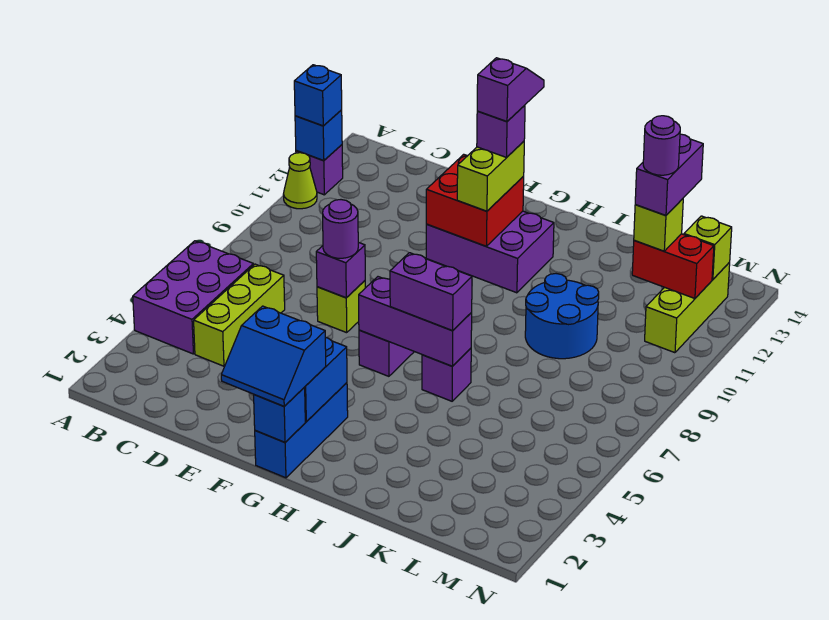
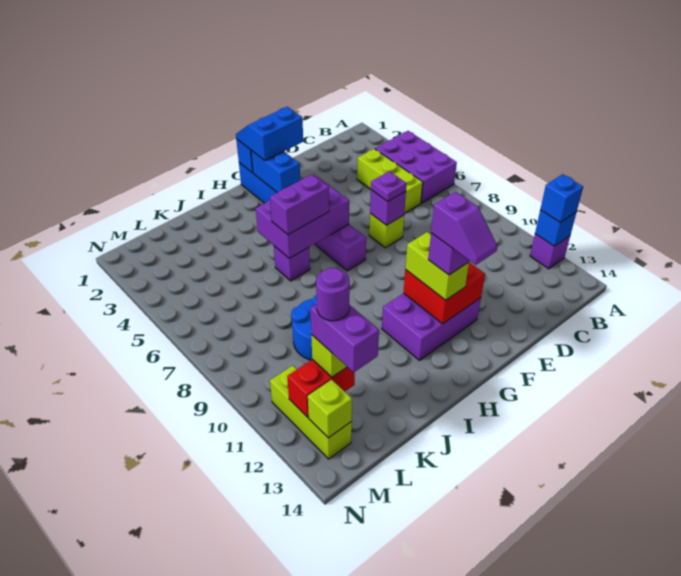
lime cone A11 level 1 -> none
purple round brick E7 level 3 -> purple plate E7 level 3
purple brick G6:I6 level 2 -> purple brick G5:I6 level 2

